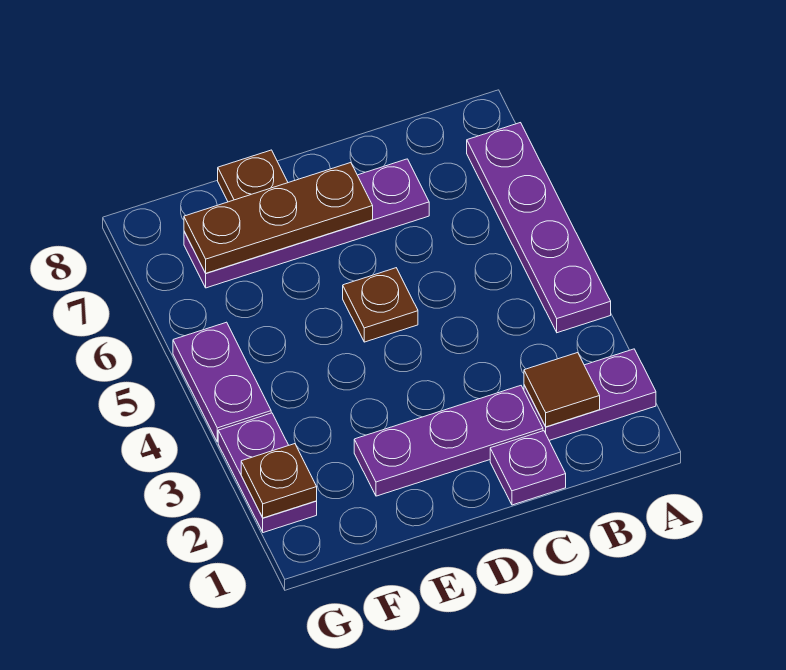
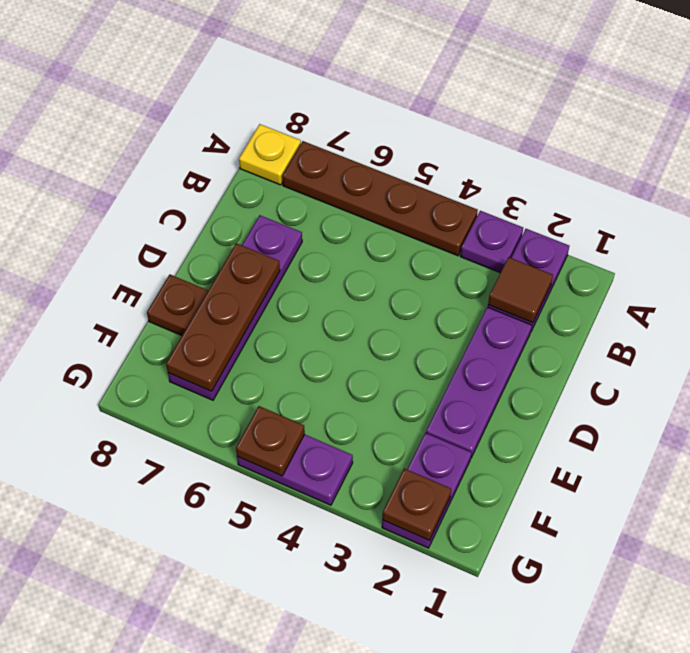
purple plate A4:A7 level 1 -> brown plate A4:A7 level 1
none -> yellow plate A8 level 1
purple plate C1 level 1 -> purple plate A3 level 1
brown plate D5 level 1 -> brown plate G5 level 2
purple plate G2:G3 level 1 -> purple plate F2:G2 level 1

